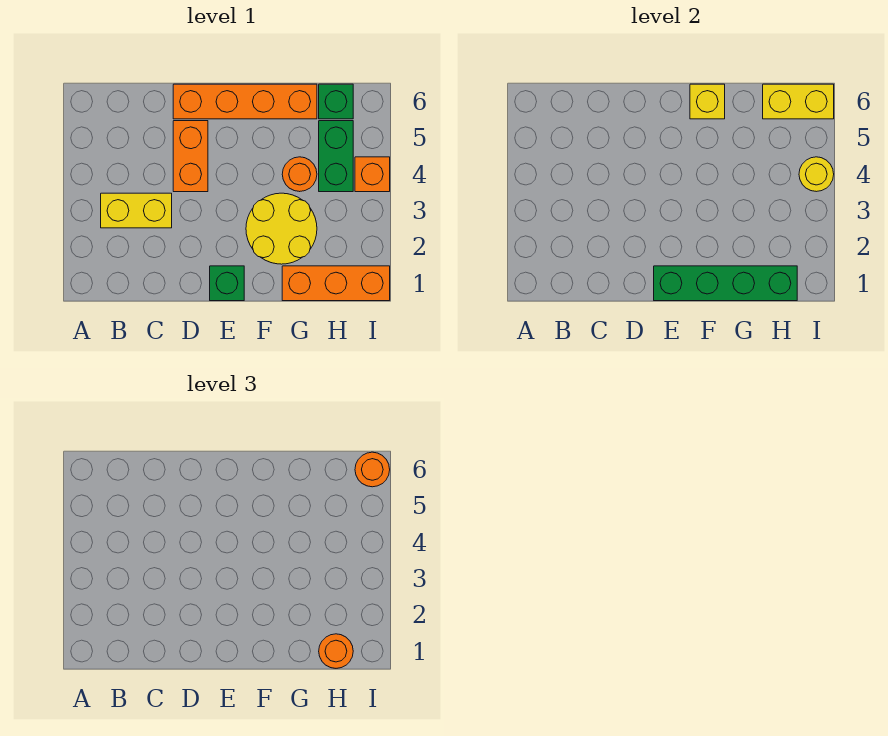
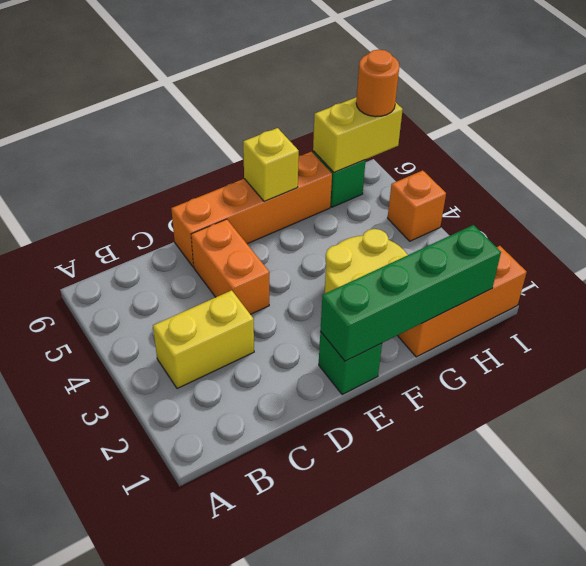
orange round brick G4 level 1 -> none
orange round brick H1 level 3 -> none
green brick H4:H5 level 1 -> none
yellow round brick I4 level 2 -> none

